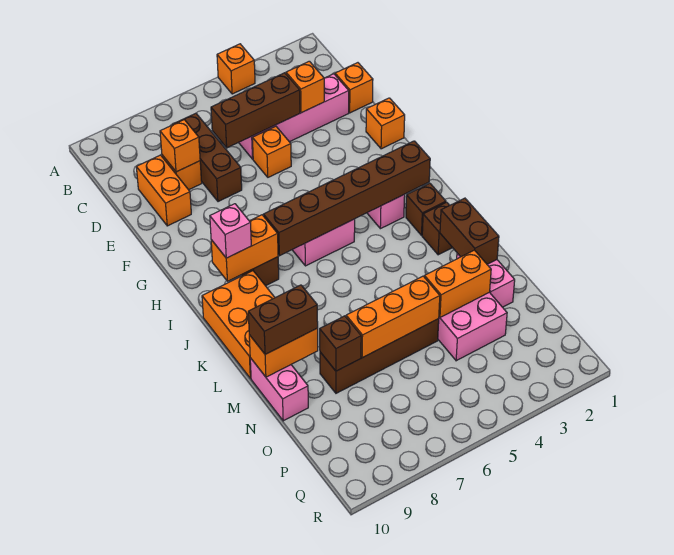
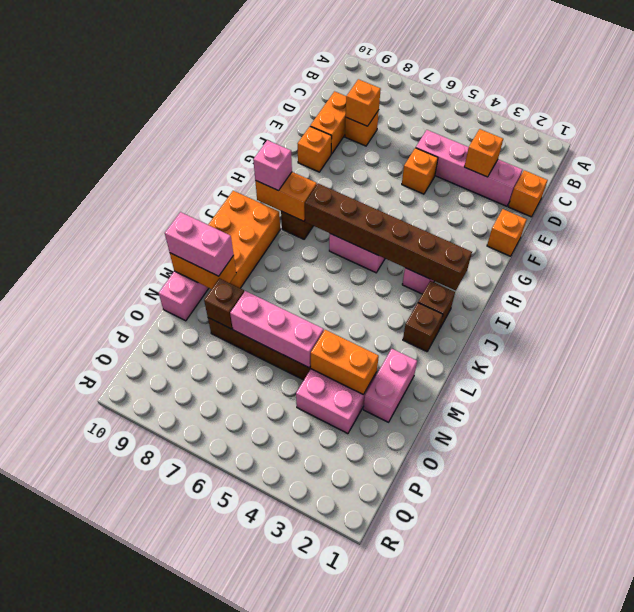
orange brick A4 level 1 -> orange brick F9 level 1
brown brick C7:E7 level 1 -> none
brown brick D4:D6 level 2 -> none
brown brick L2:M2 level 2 -> none
brown brick M9:M10 level 3 -> pink brick M9:M10 level 3
orange brick N5:N7 level 2 -> pink brick N5:N7 level 2

